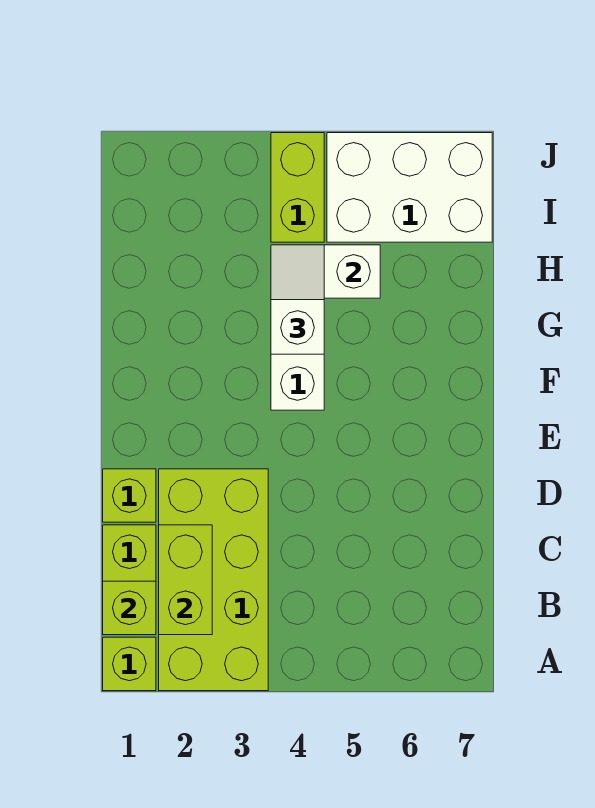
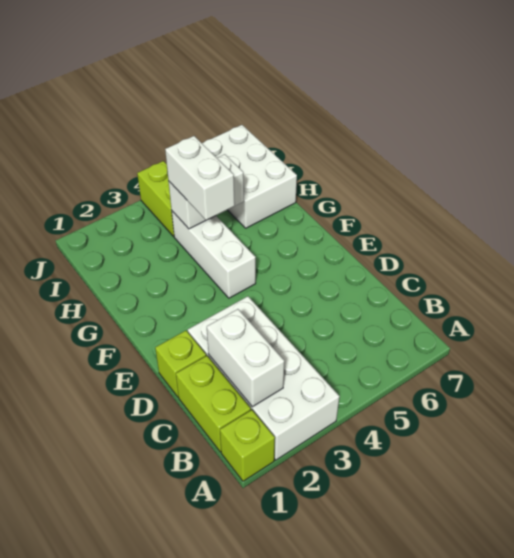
lime brick A2:D3 level 1 -> white brick A2:D3 level 1
lime brick B1 level 2 -> none
lime brick B2:C2 level 2 -> white brick B2:C2 level 2
white slope G4:H4 level 3 top G -> white brick G4:H4 level 3
white brick I5:J7 level 1 -> white brick H6:J7 level 1

